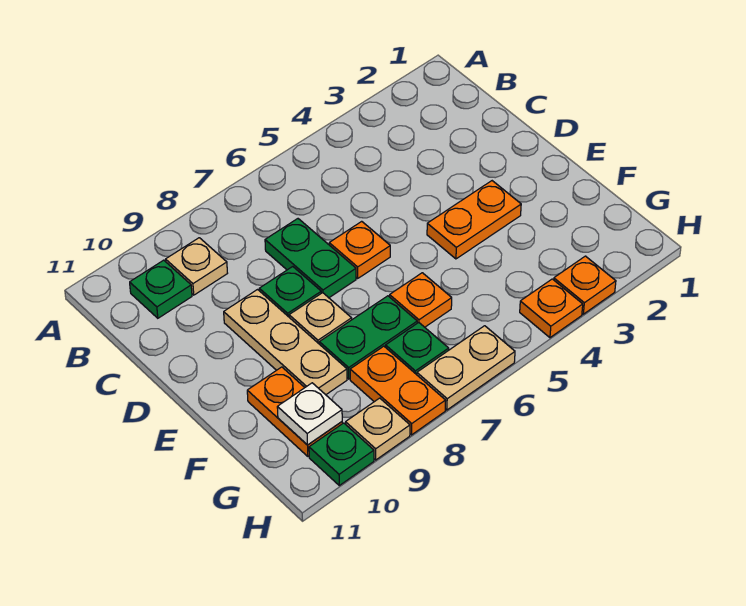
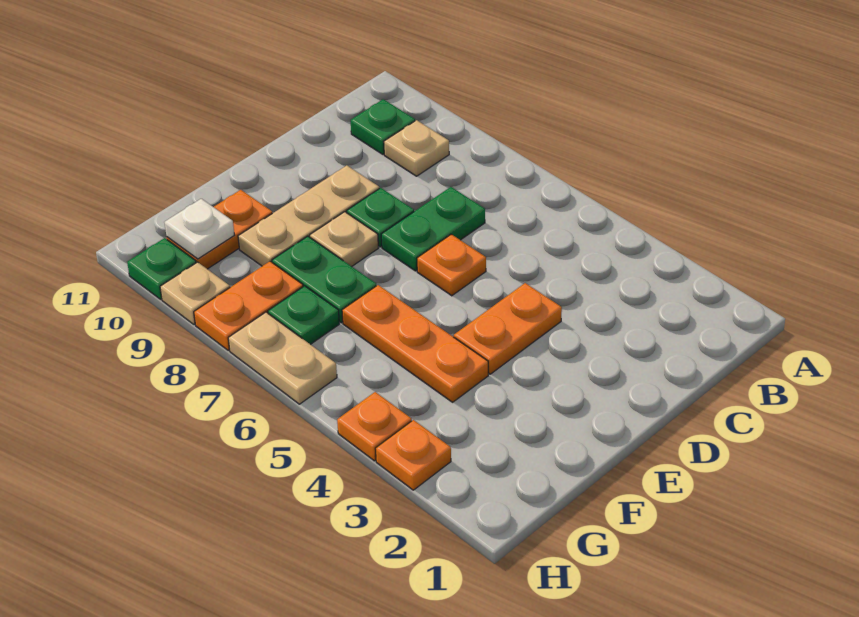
orange plate E3:E4 level 1 -> orange plate D4:E4 level 1
orange plate F6 level 1 -> orange plate F4:F6 level 1

